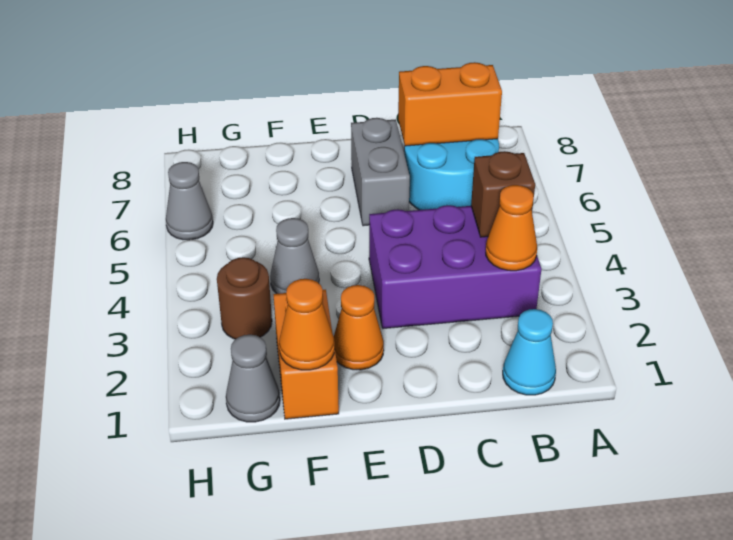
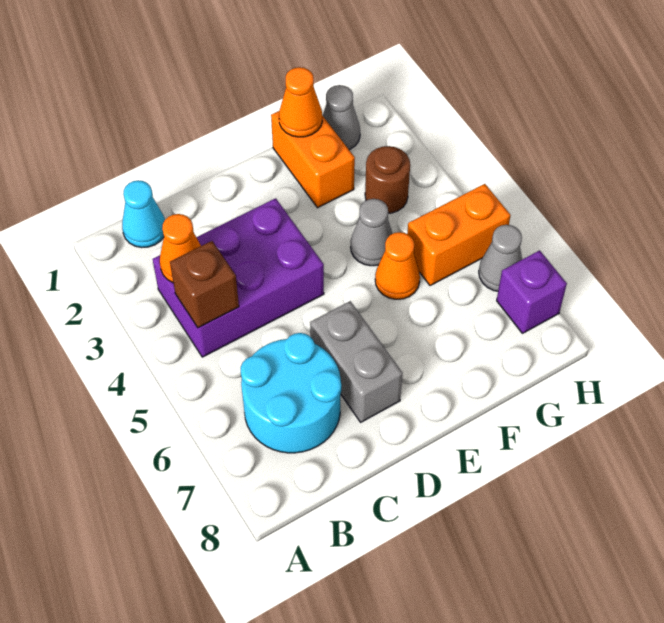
orange brick B7:C7 level 2 -> orange brick G5:H5 level 1
orange cone E2 level 1 -> orange cone F5 level 1
none -> purple brick H7 level 1

